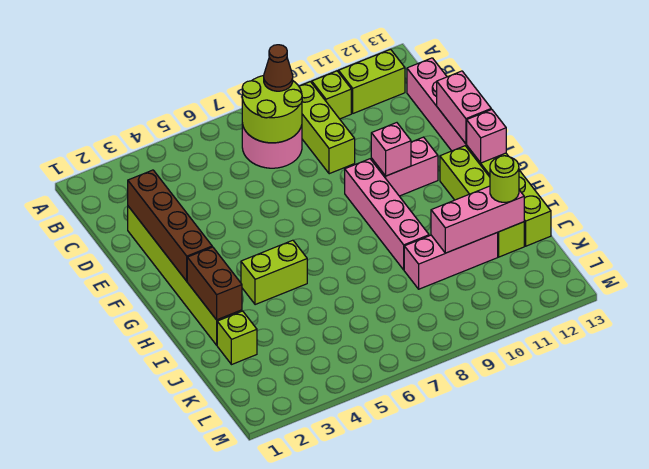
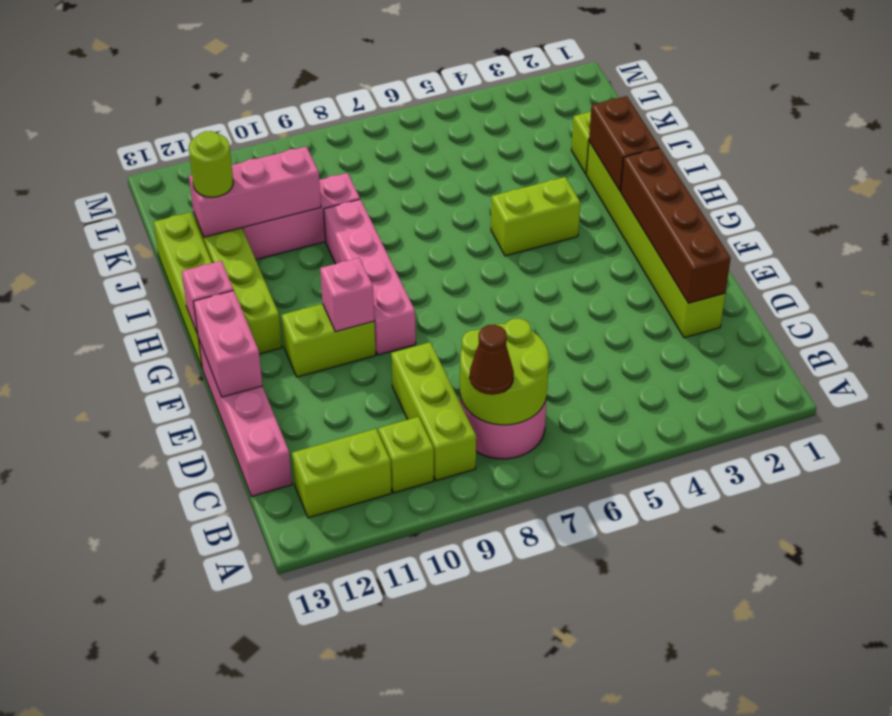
pink brick F10:F11 level 1 -> lime brick F10:F11 level 1

